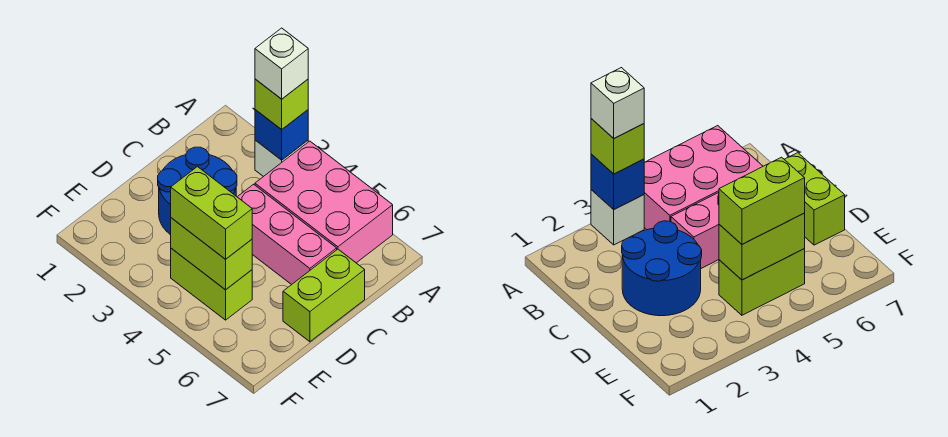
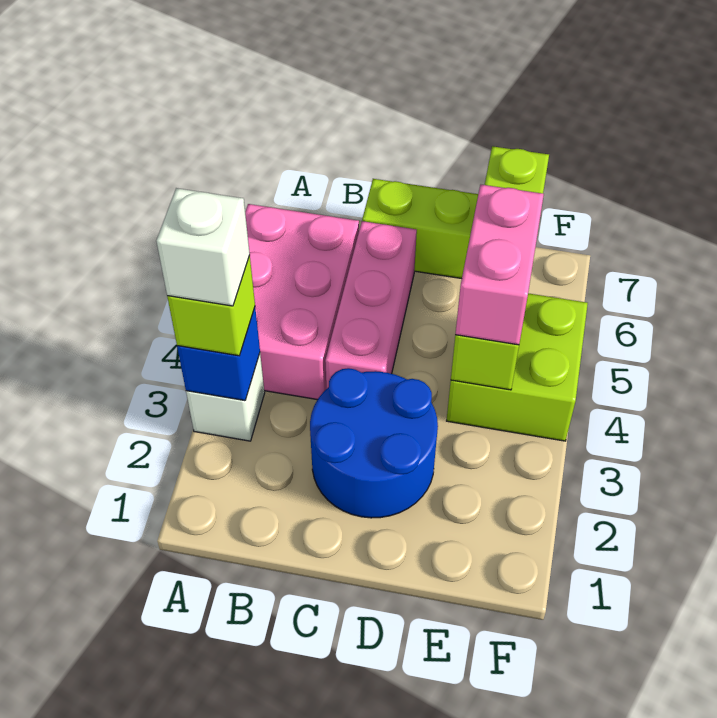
lime brick E4:E5 level 1 -> lime brick E4:F5 level 1
lime brick E4:E5 level 2 -> lime brick E4:E7 level 2
lime brick E4:E5 level 3 -> pink brick E4:E5 level 3

